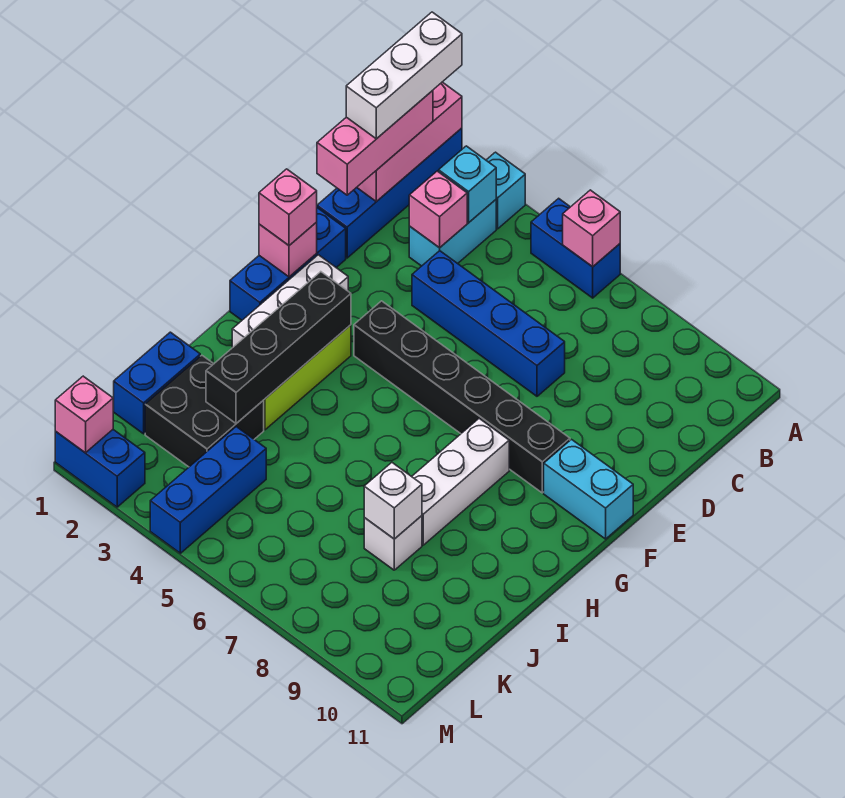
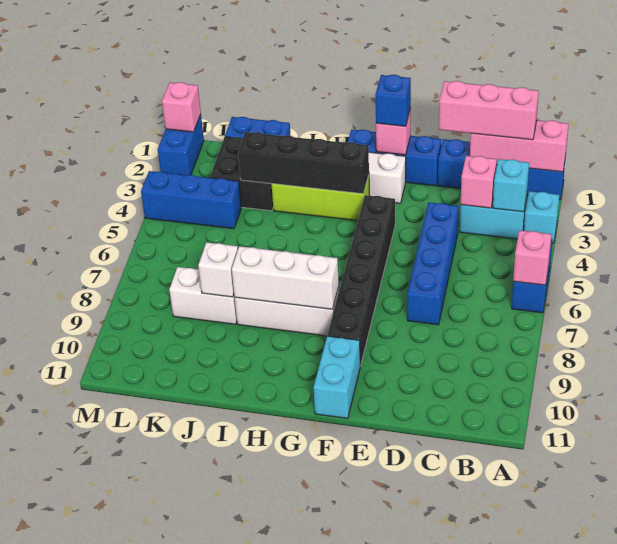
white brick A1:C1 level 4 -> white brick G8:I8 level 2
pink brick F1 level 3 -> blue brick F1 level 3
white brick J8 level 1 -> white brick J8:K8 level 1

